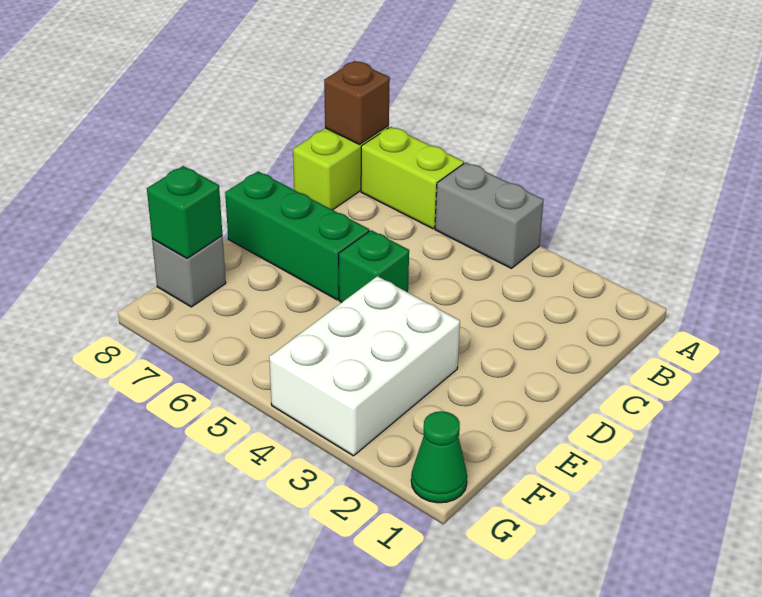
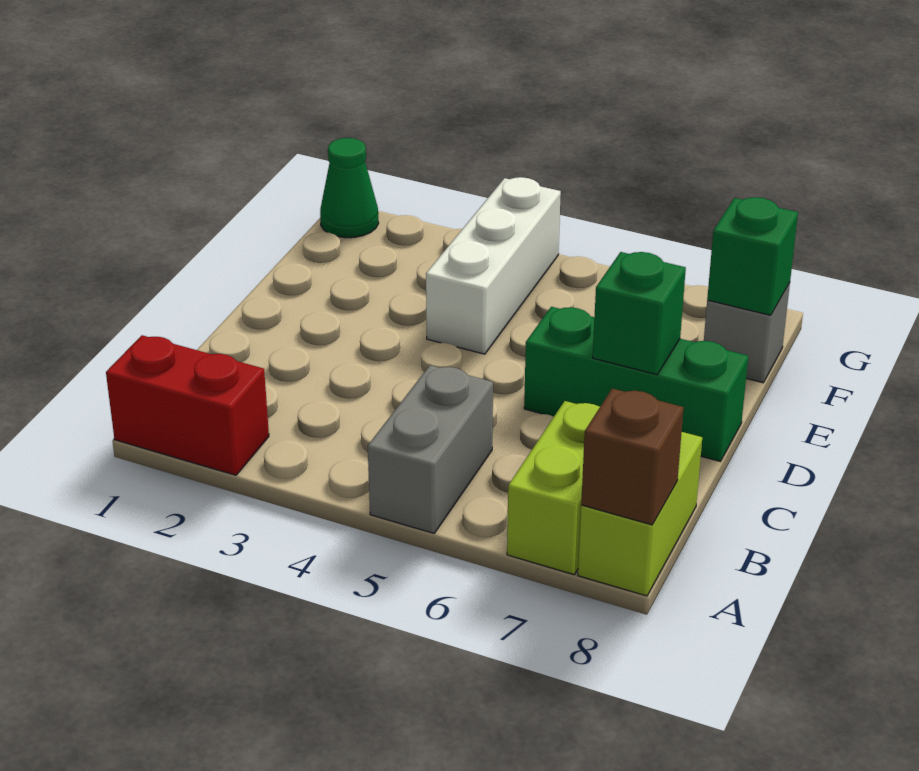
none -> red brick A1:A2 level 1
grey brick A4:A5 level 1 -> grey brick A5:B5 level 1
lime brick A6:A7 level 1 -> lime brick A7:B7 level 1
green brick D5 level 1 -> green brick D7 level 2
white brick E3:G4 level 1 -> white brick E4:G4 level 1

